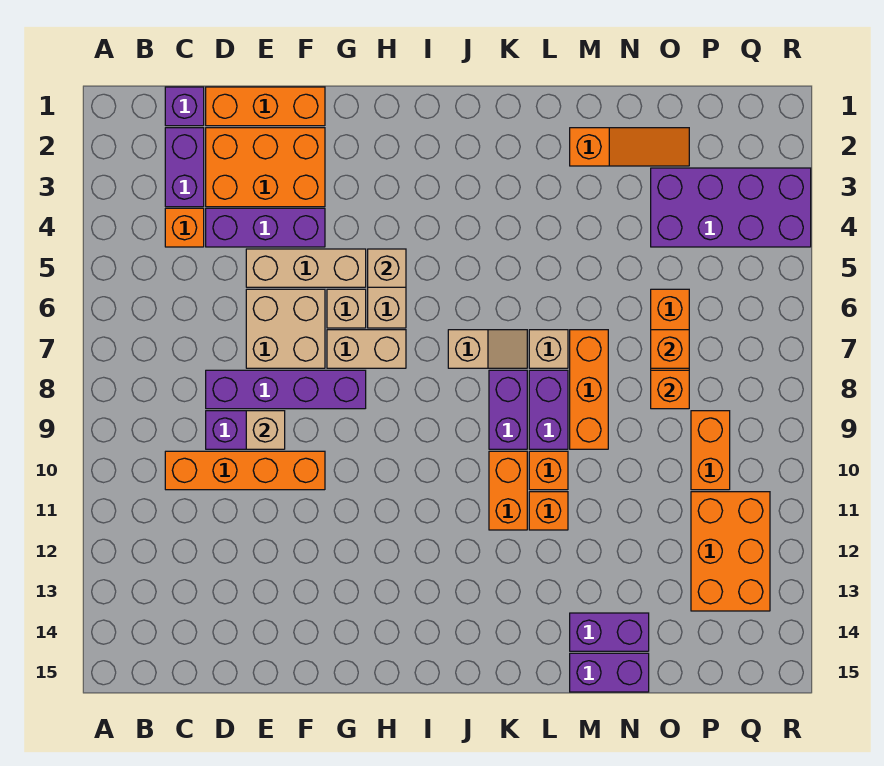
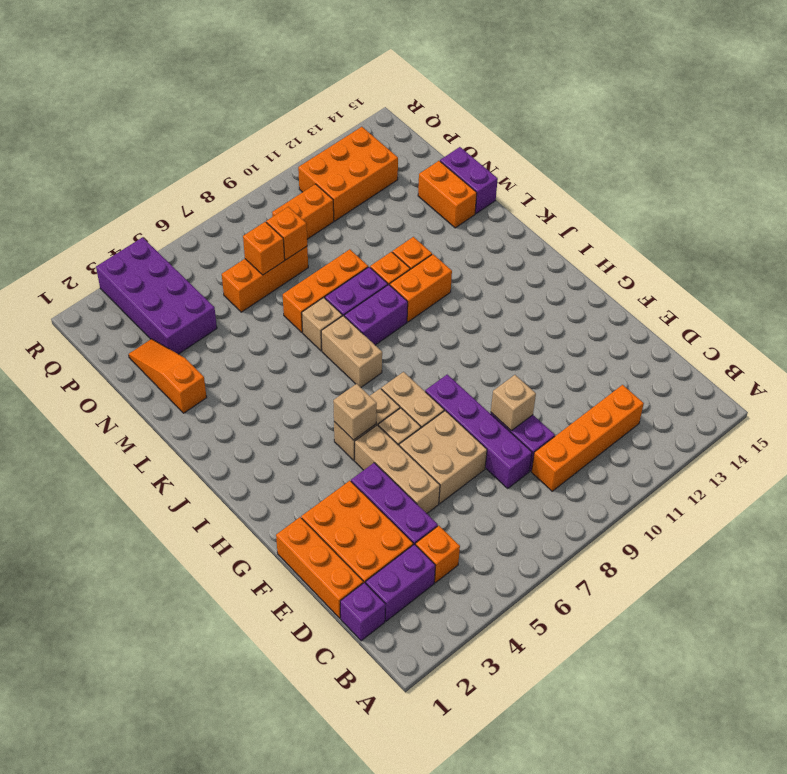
orange brick C10:F10 level 1 -> orange brick C9:C12 level 1
tan slope J7:K7 level 1 top J -> tan brick J7:K7 level 1
purple brick M14:N14 level 1 -> orange brick M14:N14 level 1

